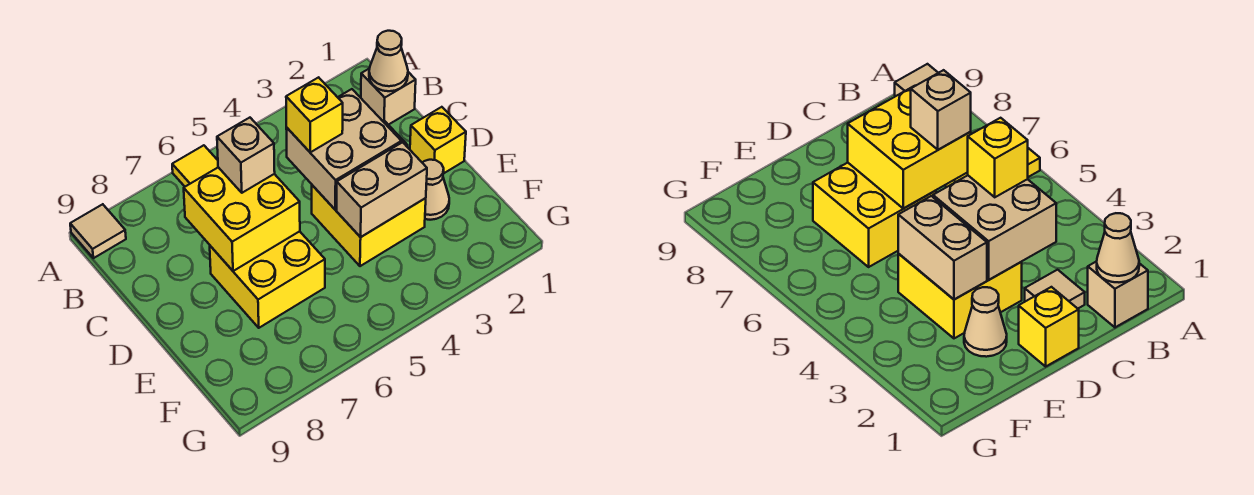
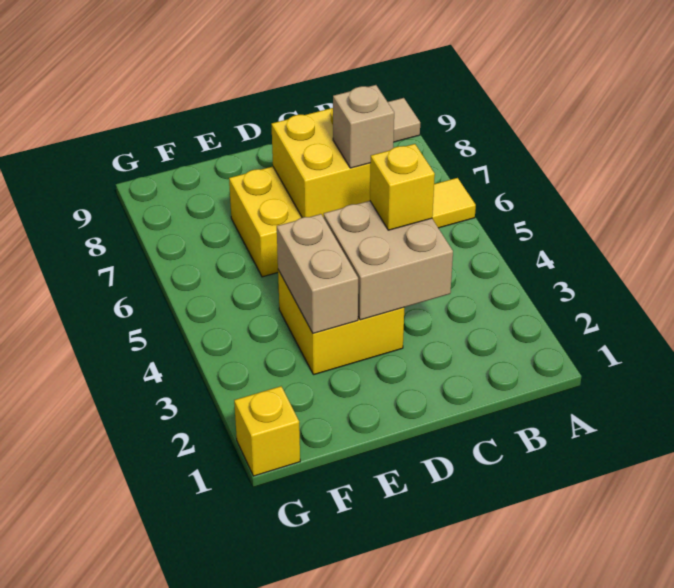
tan brick B1 level 1 -> none
tan cone B1 level 2 -> none
tan tile C2 level 1 -> none
yellow brick D1 level 1 -> yellow brick G1 level 1
tan cone E2 level 1 -> none

